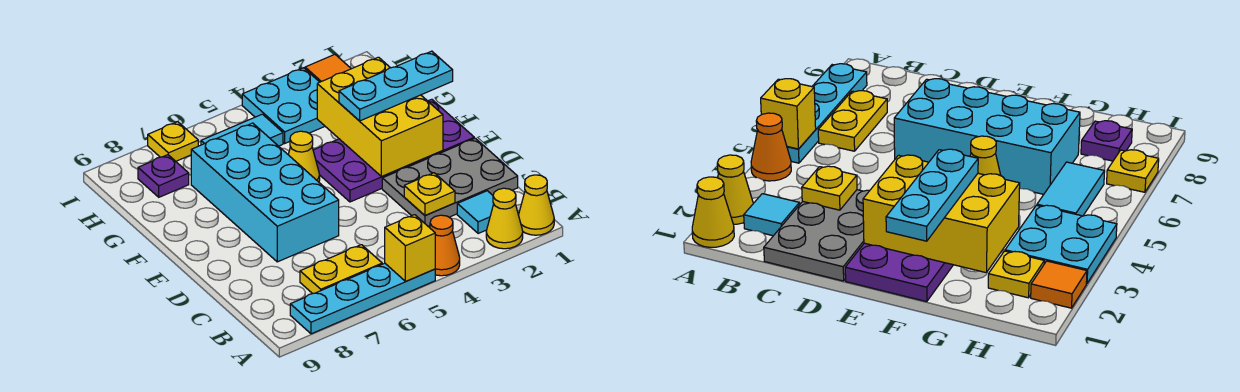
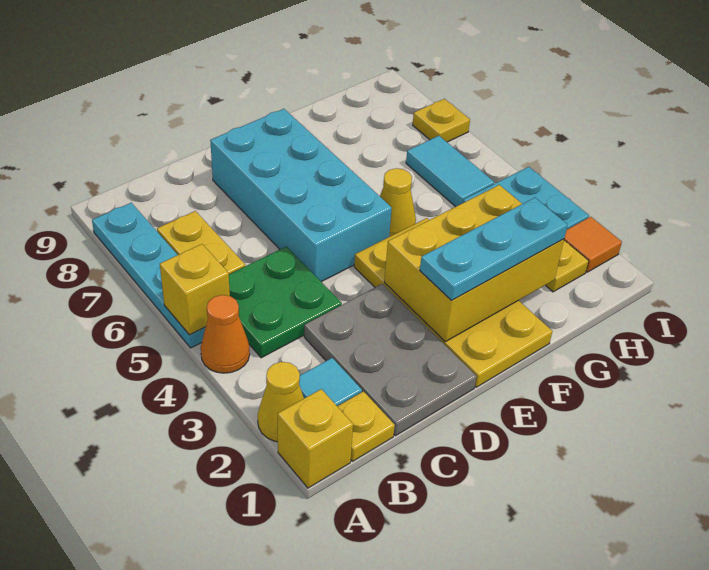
yellow cone A1 level 1 -> yellow brick A1 level 1
none -> green plate B4:C5 level 1
yellow plate C3 level 2 -> yellow plate B1 level 1
cyan brick D6:G7 level 1 -> cyan brick D5:E8 level 1
purple plate E1:F4 level 1 -> yellow plate E1:F4 level 1
cyan plate F1:F3 level 3 -> cyan plate E2:G2 level 3
purple plate H8 level 1 -> none

